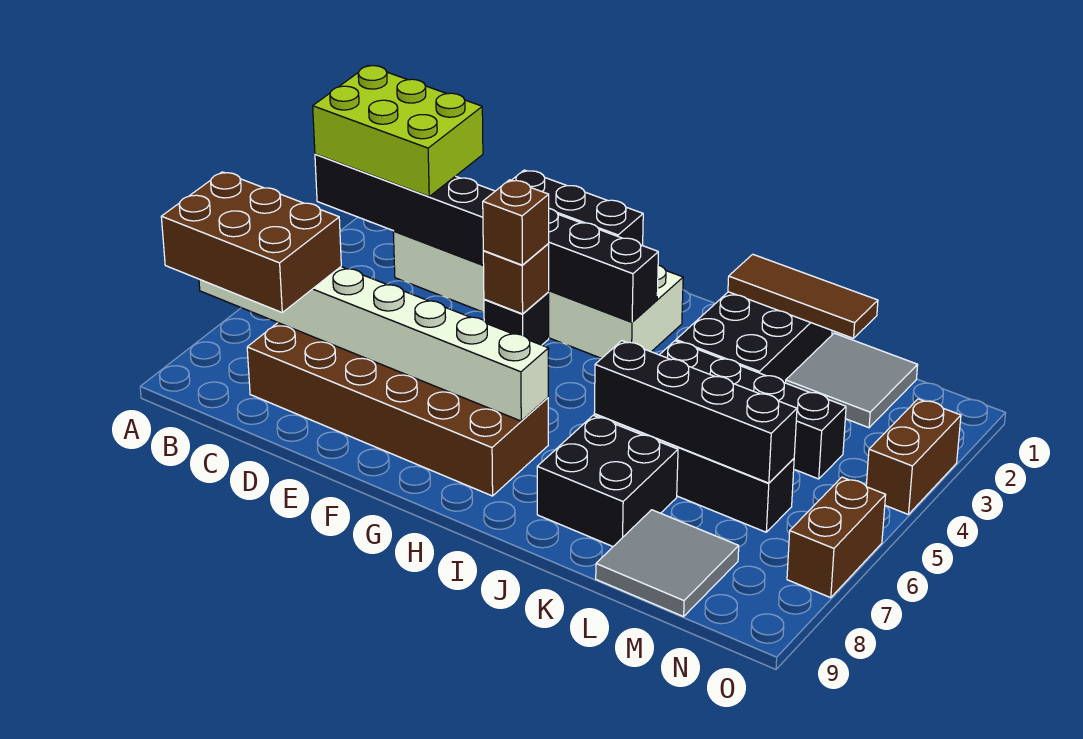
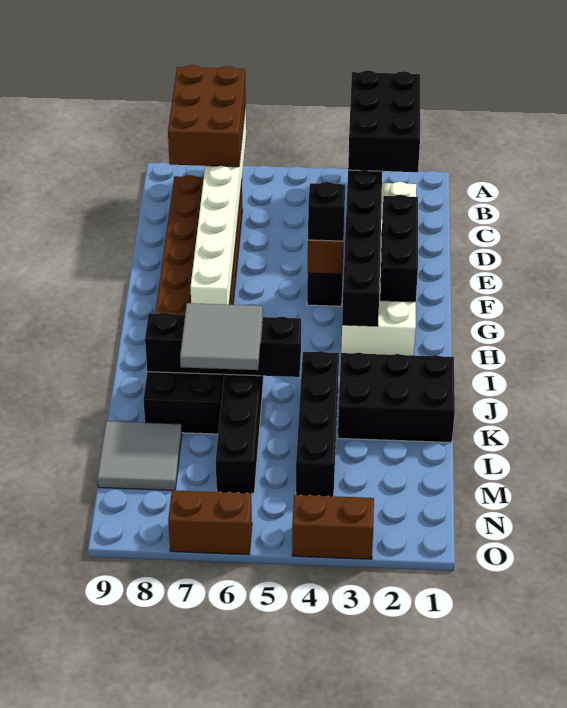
lime brick A2:C3 level 3 -> black brick A2:C3 level 3
brown brick F4 level 3 -> black brick F4 level 3
brown tile J1:L1 level 2 -> none
black brick J6:M6 level 2 -> black brick J5:J8 level 2
grey tile L1:M2 level 1 -> grey tile J6:K7 level 3

